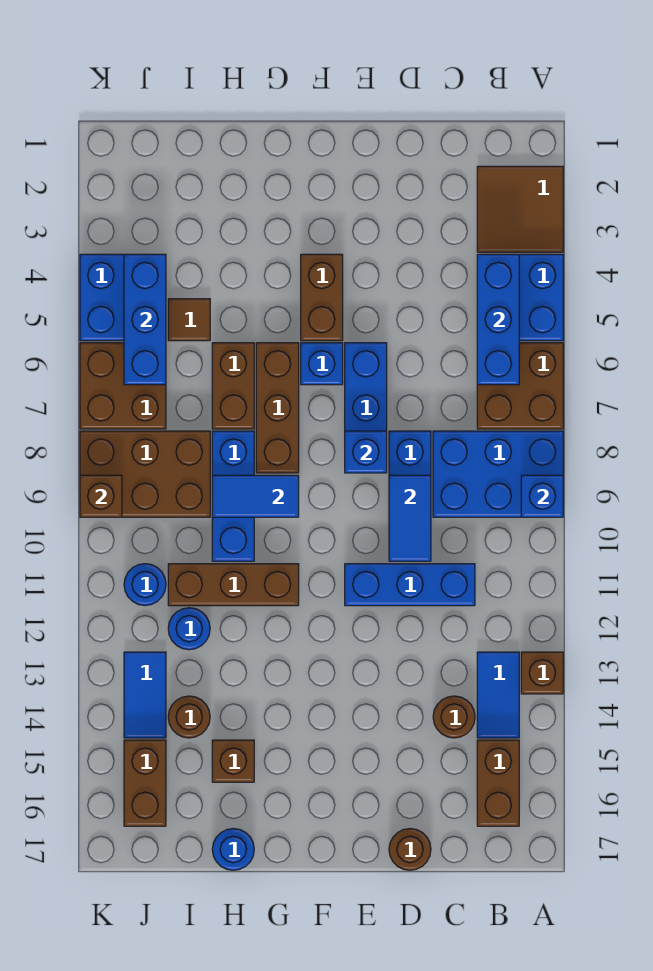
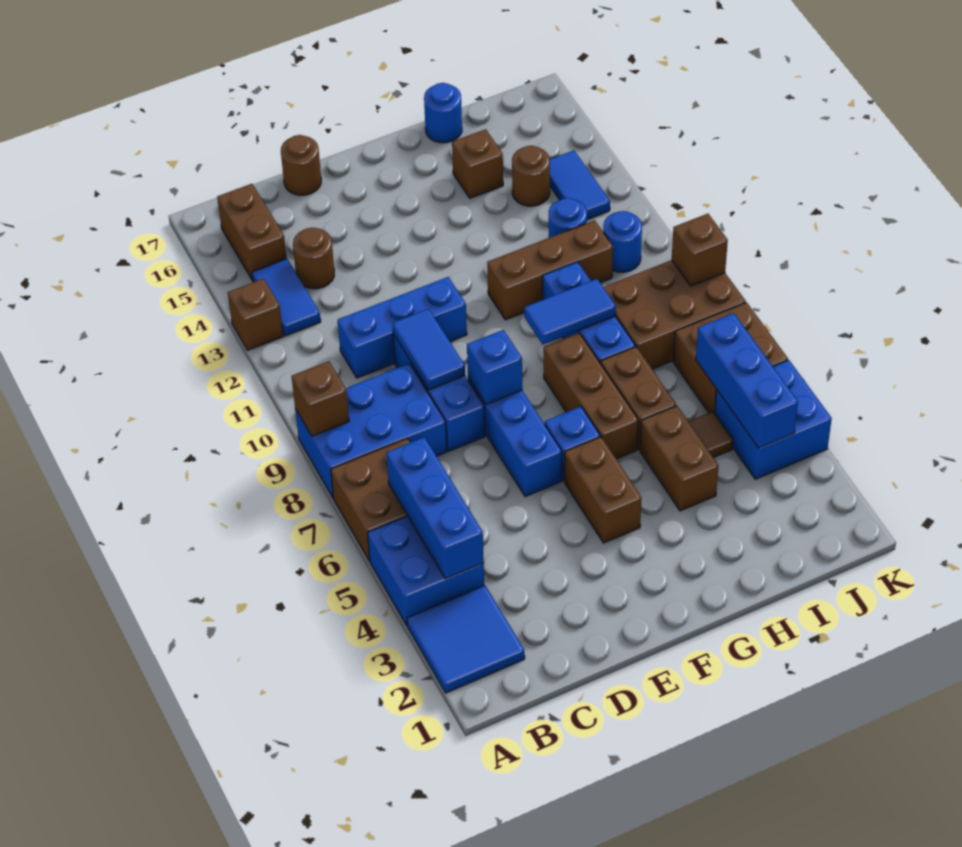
brown tile A2:B3 level 1 -> blue tile A2:B3 level 1
blue brick A9 level 2 -> brown brick A9 level 2
brown brick J15:J16 level 1 -> brown brick H4:H5 level 1

